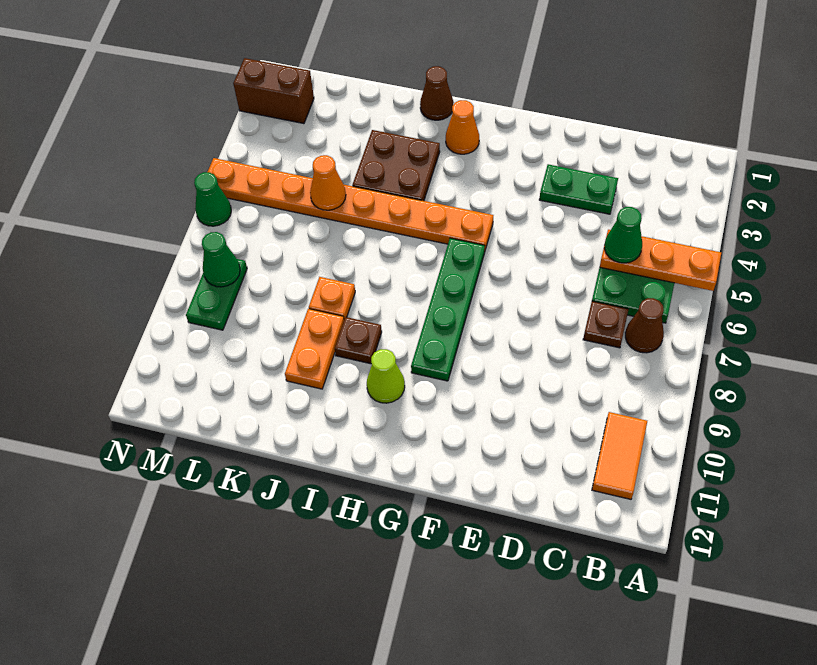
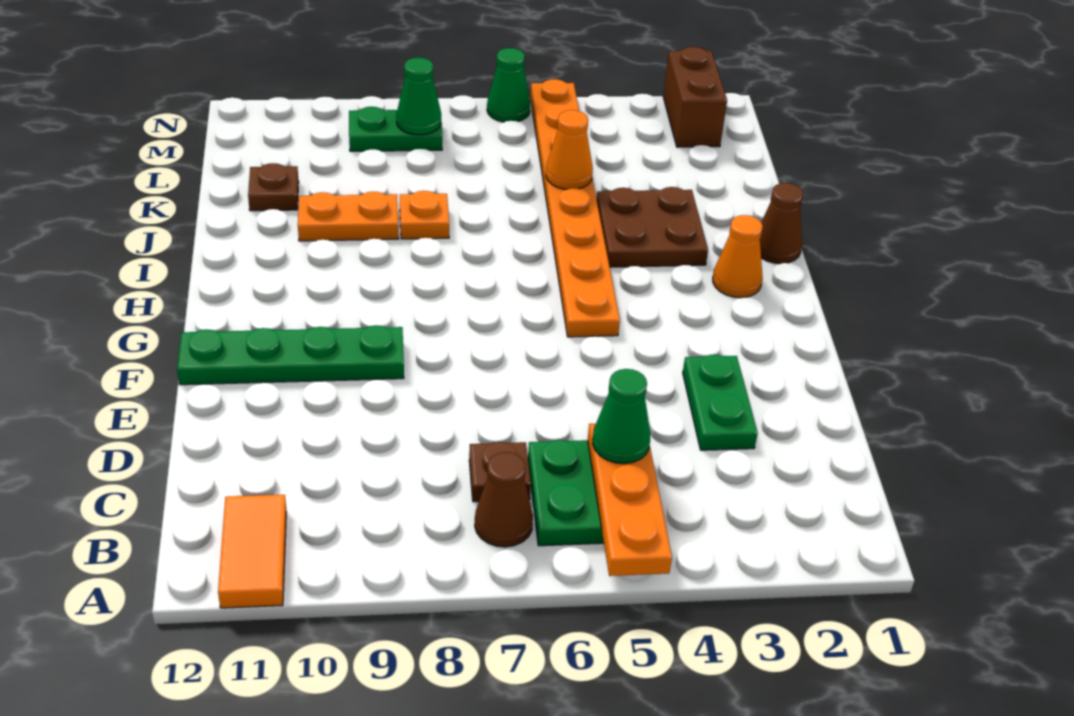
orange tile B10:B11 level 1 -> orange tile A11:B11 level 1
green plate G6:G9 level 1 -> green plate F9:F12 level 1
lime cone H10 level 1 -> none
brown plate I9 level 1 -> brown plate K11 level 1

